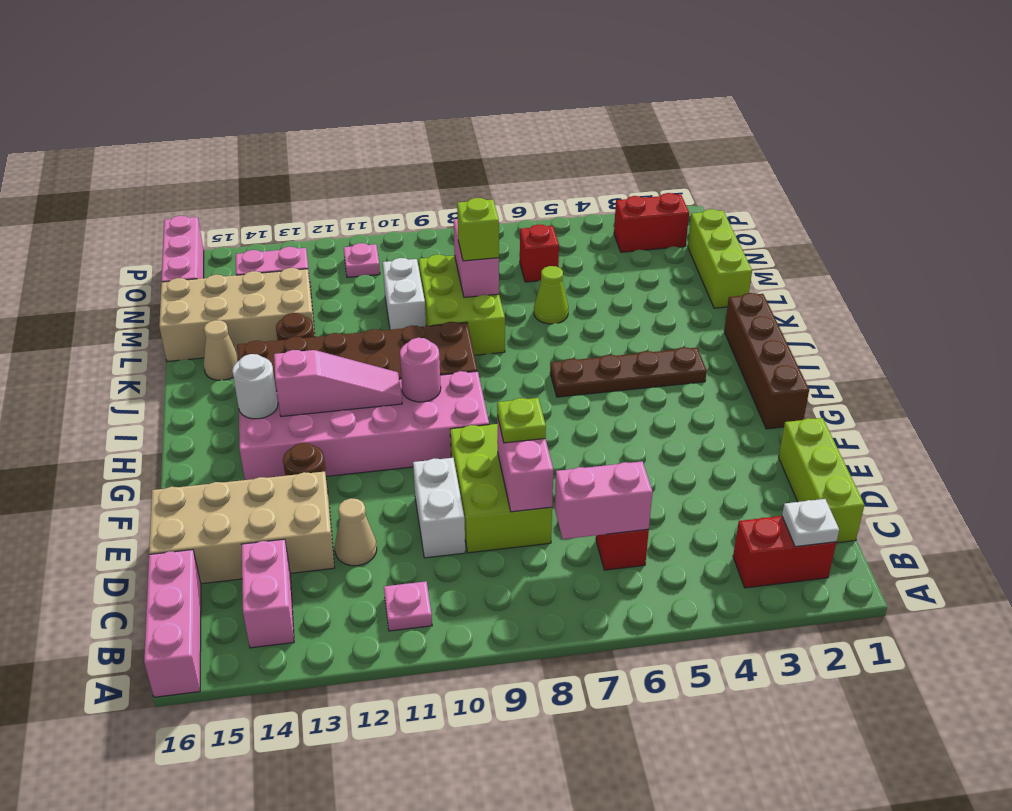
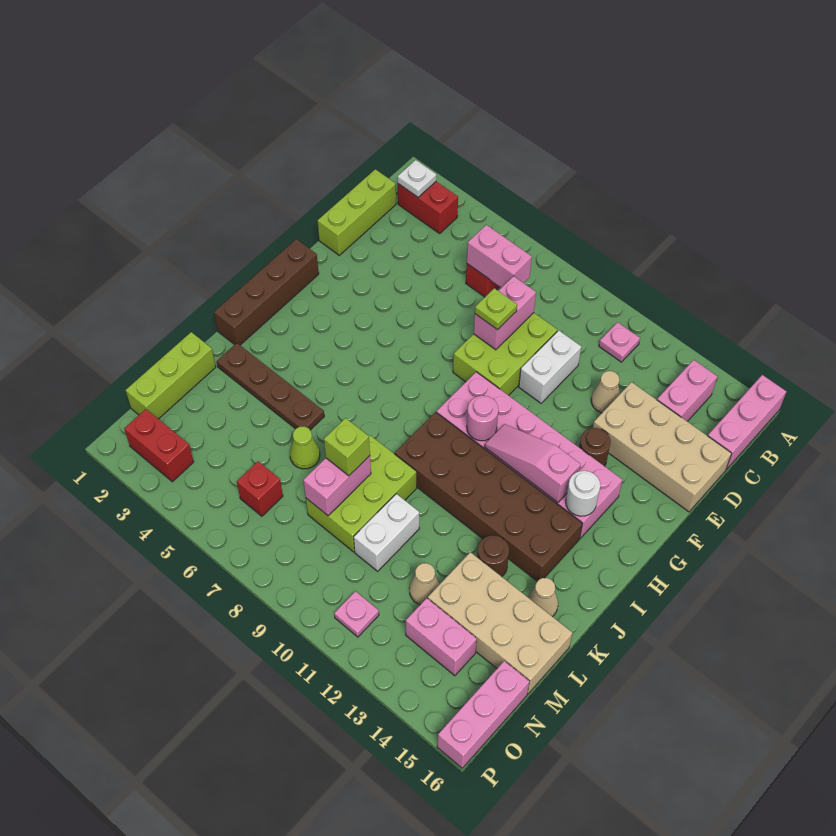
brown plate I3:I6 level 1 -> brown plate K2:K5 level 1
none -> tan cone M12 level 1

